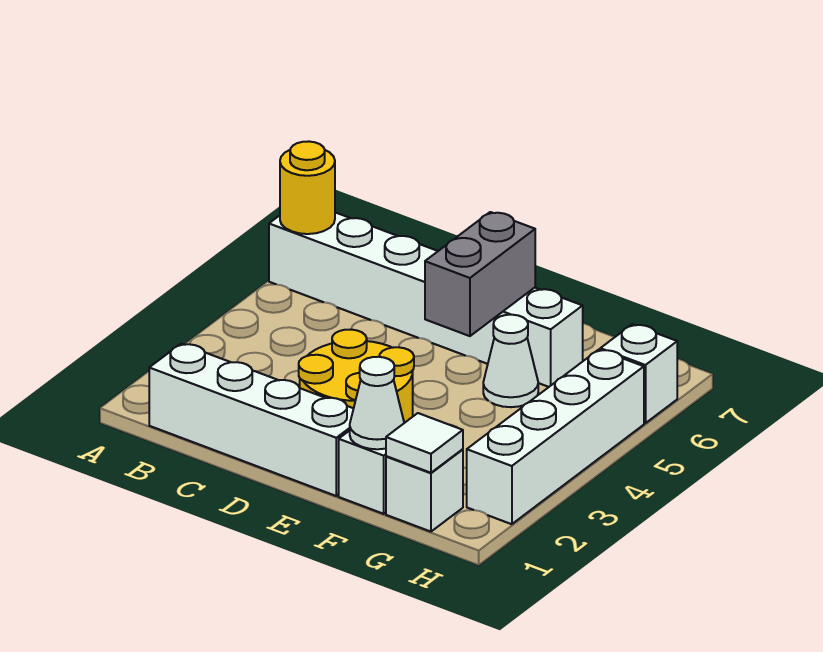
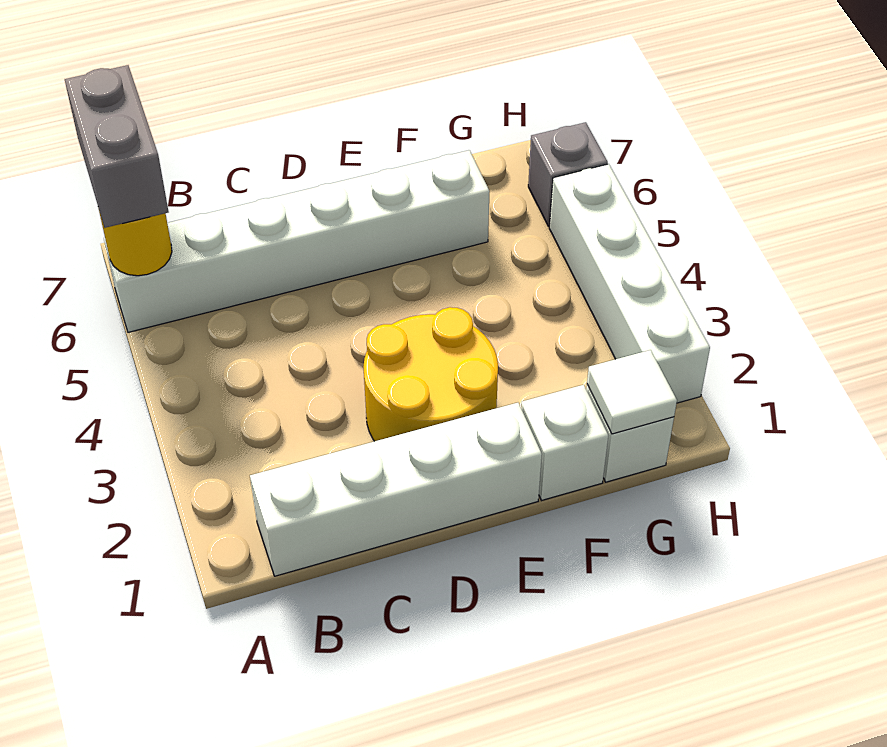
grey brick E5:E6 level 2 -> grey brick A6:A7 level 3
white cone F1 level 2 -> none
white cone F5 level 1 -> none
white brick H6 level 1 -> grey brick H6 level 1

